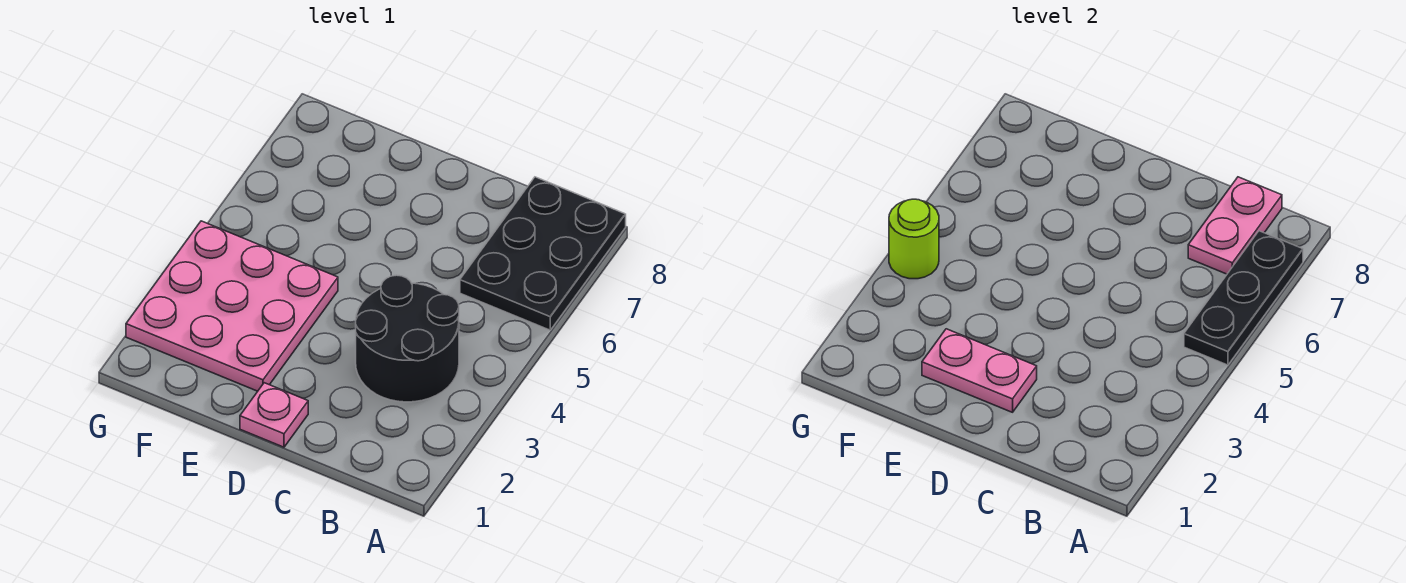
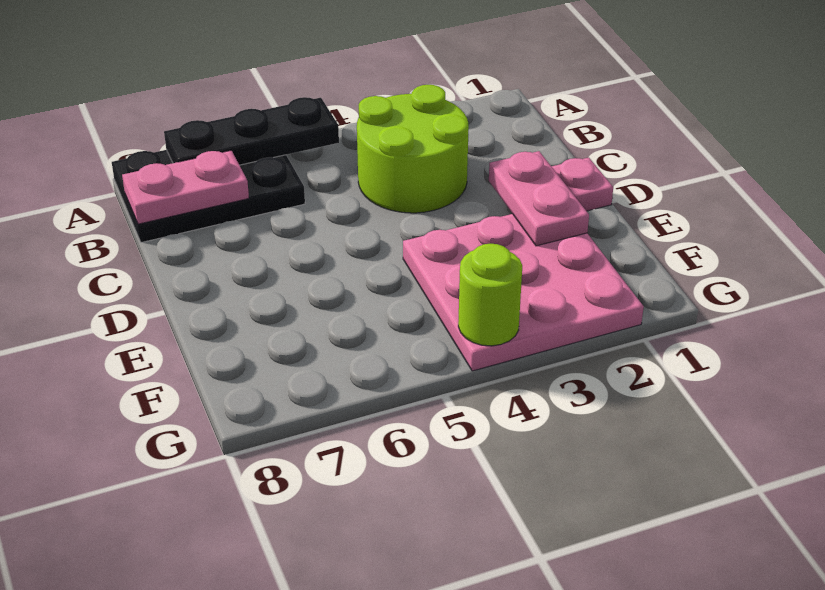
black round brick B3:C4 level 1 -> lime round brick B3:C4 level 1

